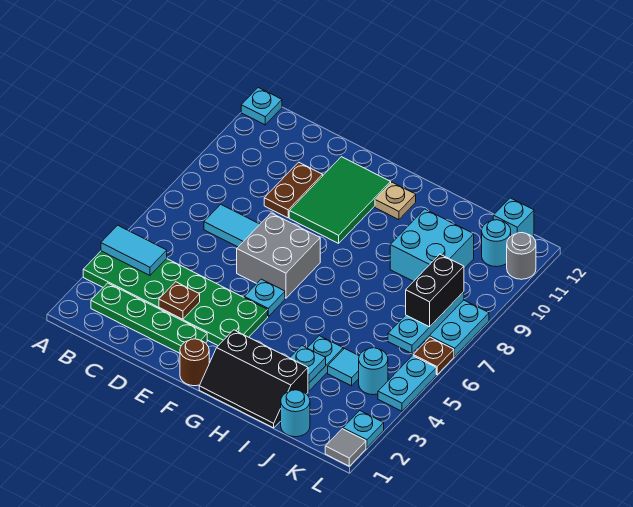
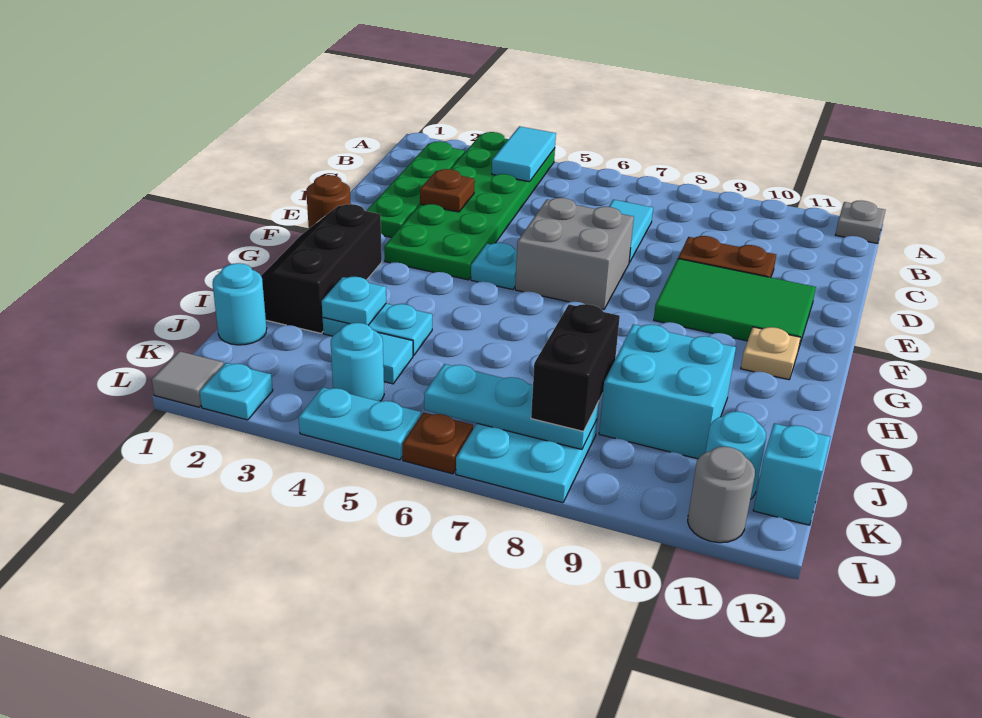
cyan plate A12 level 1 -> grey plate A12 level 1
black brick K7:K8 level 3 -> black brick J8:K8 level 3

